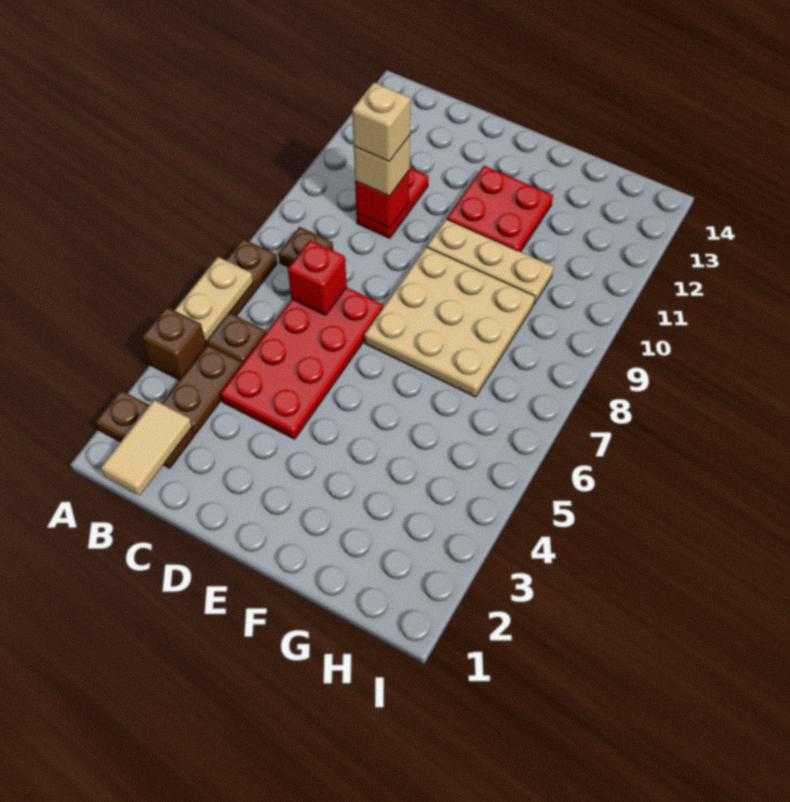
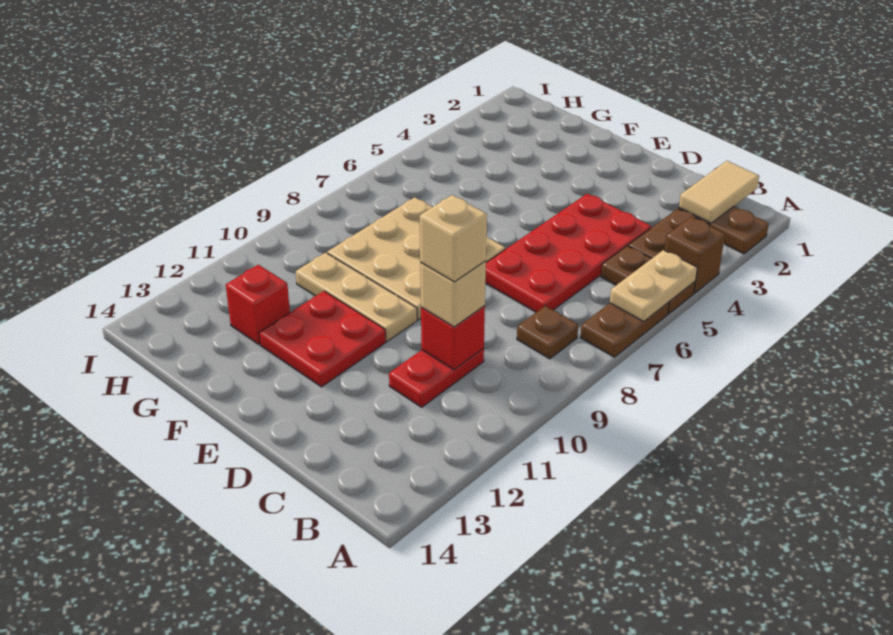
red brick C7 level 2 -> red brick G12 level 1

